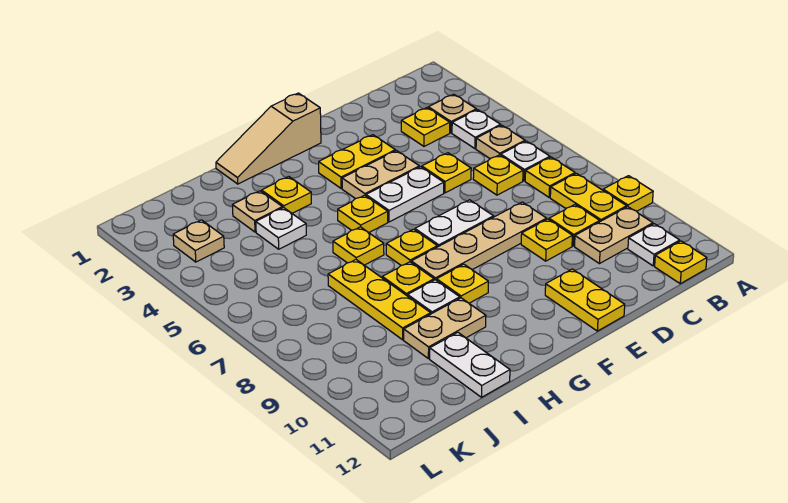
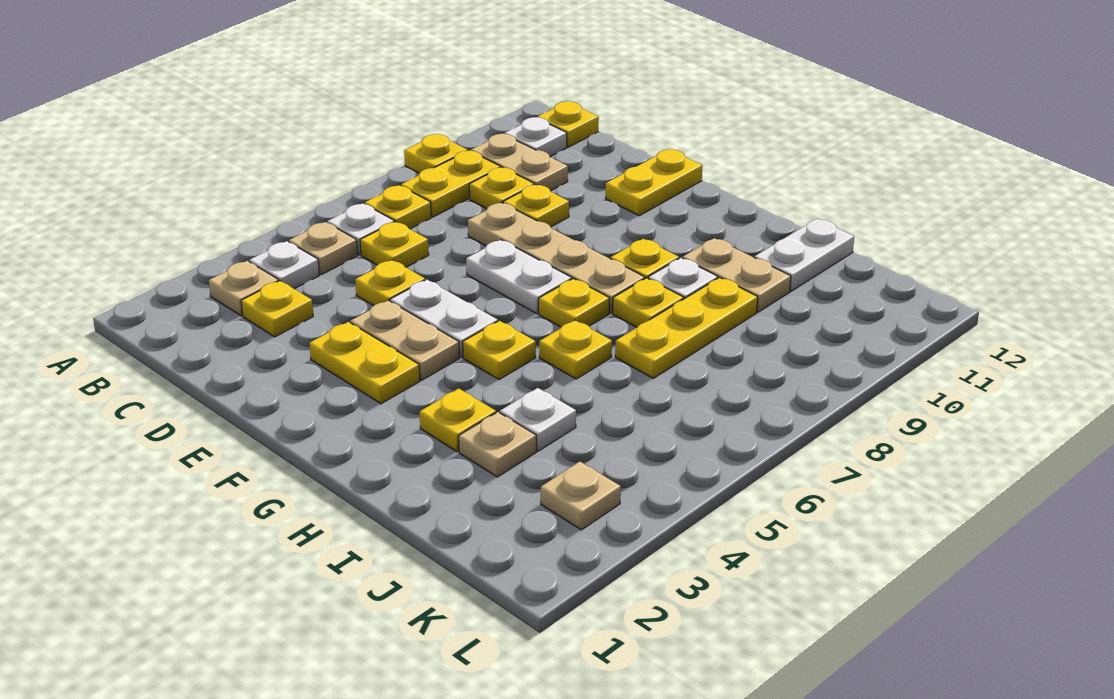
tan slope F1:H1 level 1 top F -> none

